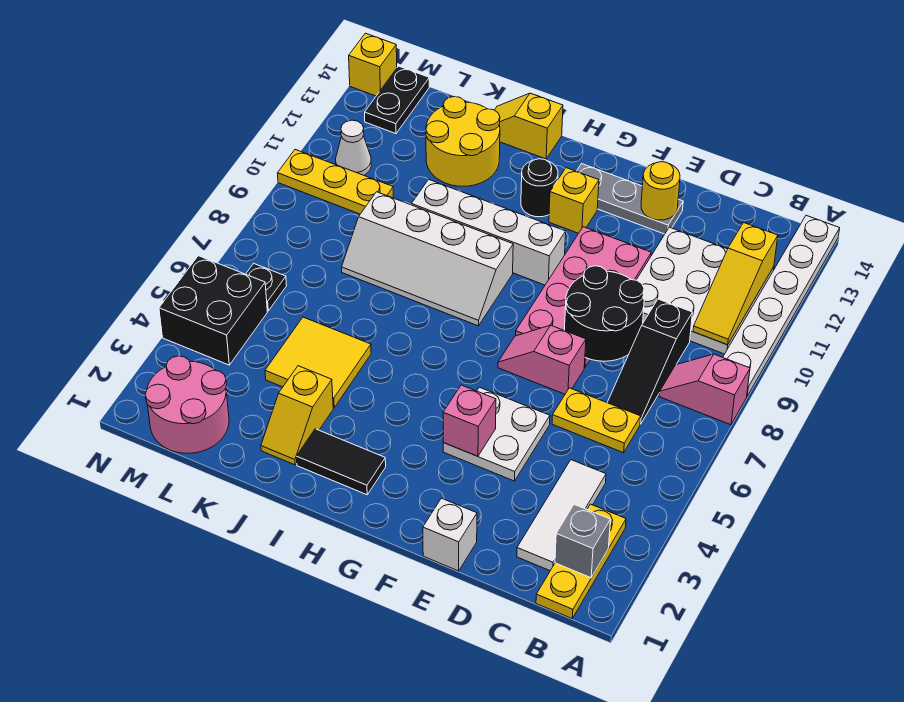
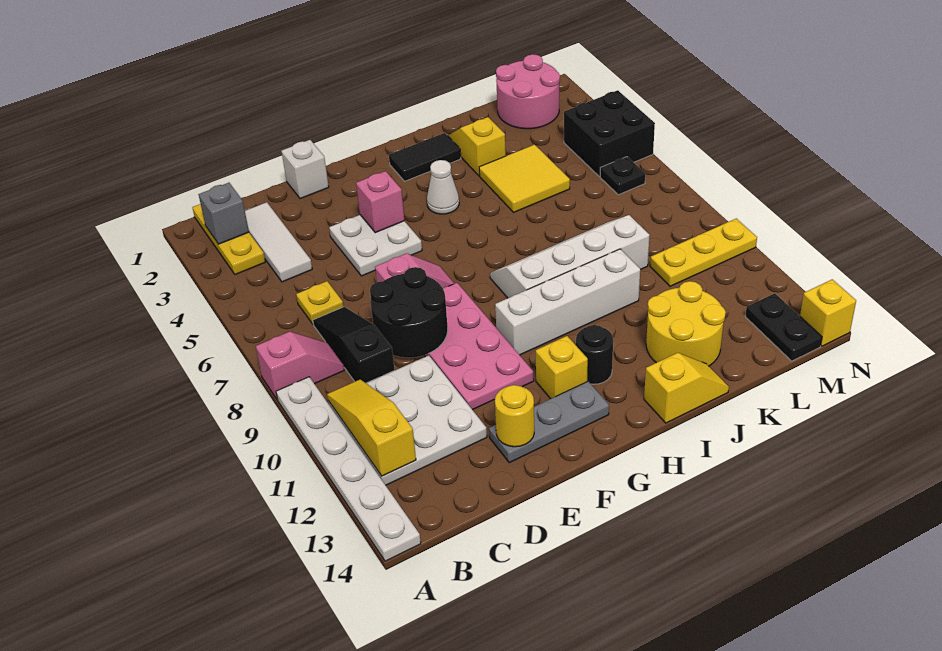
yellow plate C6:D6 level 1 -> yellow plate C6 level 1
white cone M11 level 1 -> white cone H4 level 1

